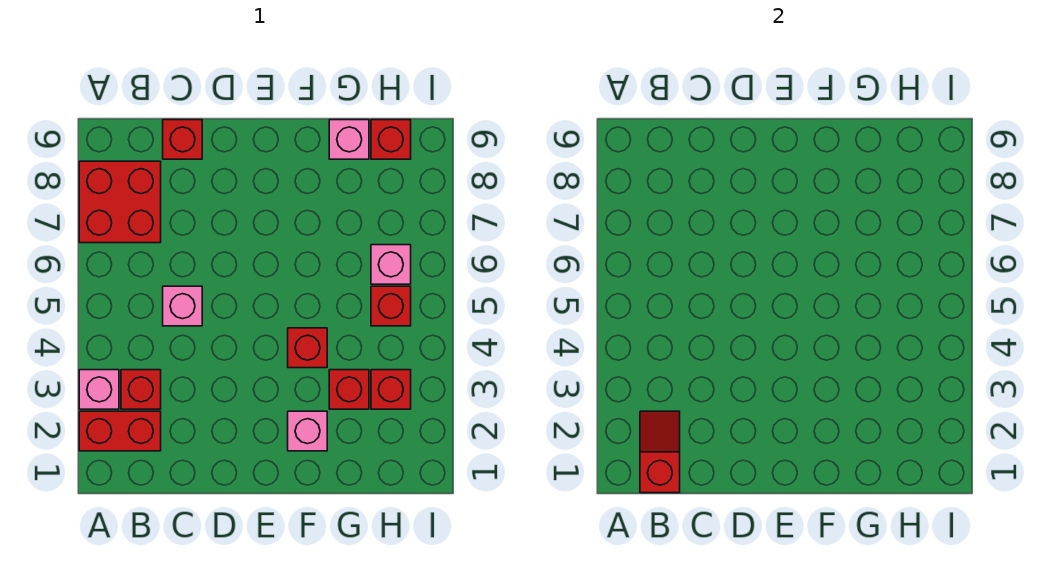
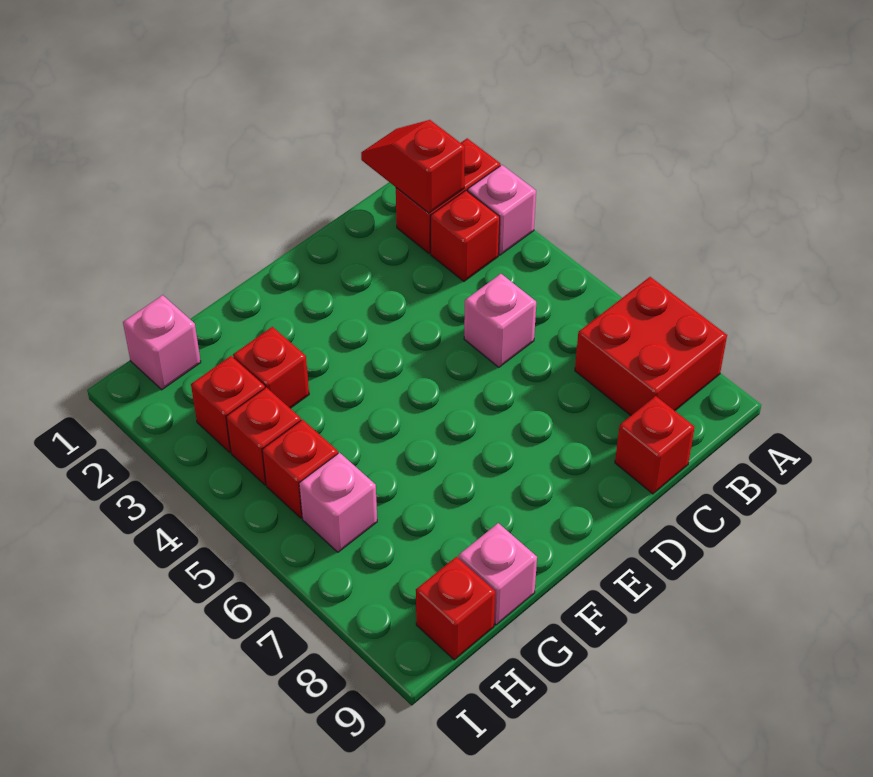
red slope B1:B2 level 2 top 1 -> red slope B1:B2 level 2 top 2
pink brick F2 level 1 -> pink brick H1 level 1
red brick F4 level 1 -> red brick H4 level 1

